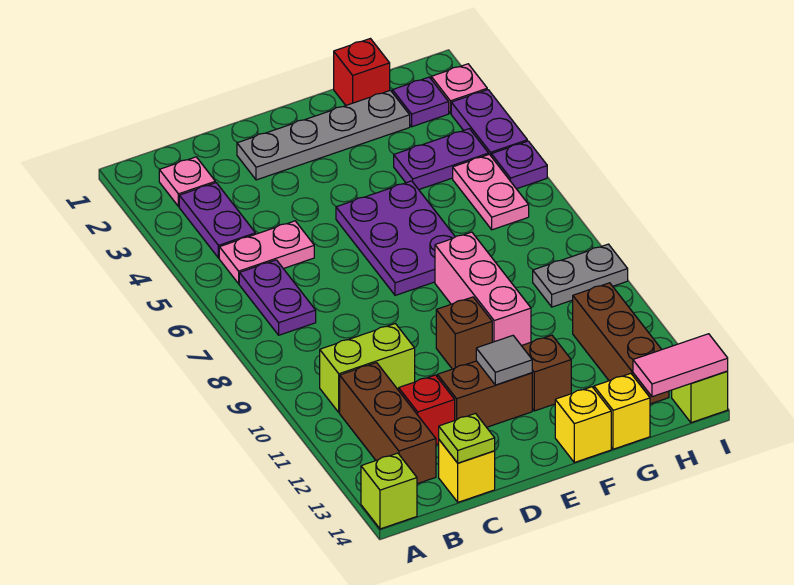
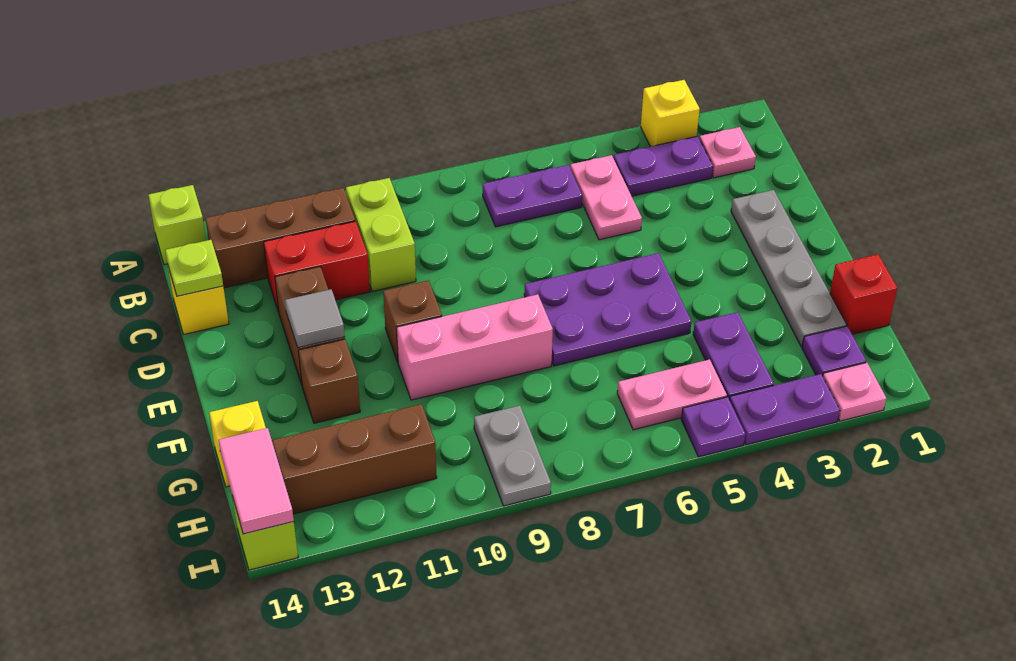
red brick C12 level 1 -> red brick C11:C12 level 1
yellow brick F14 level 1 -> yellow brick A3 level 1

